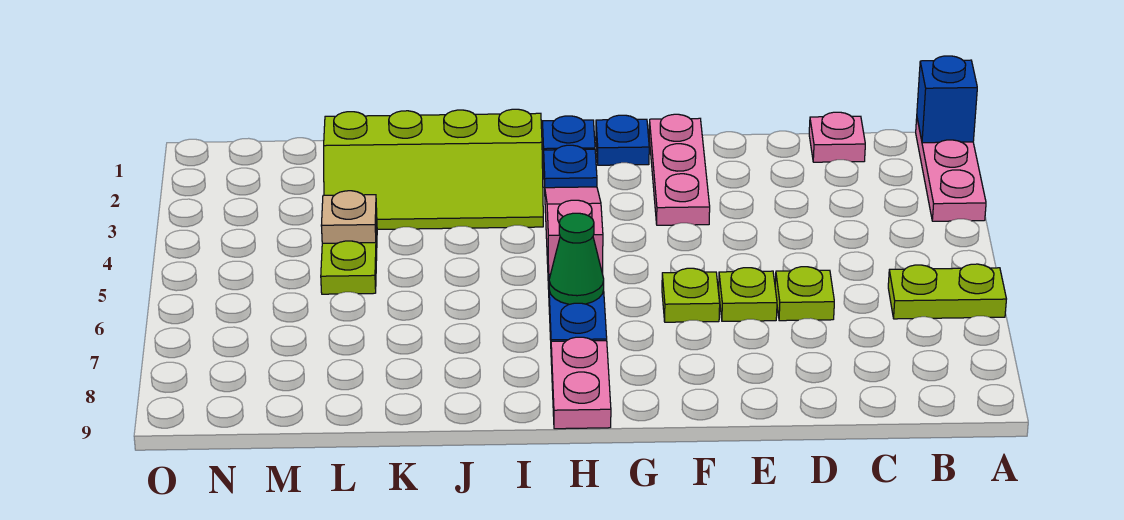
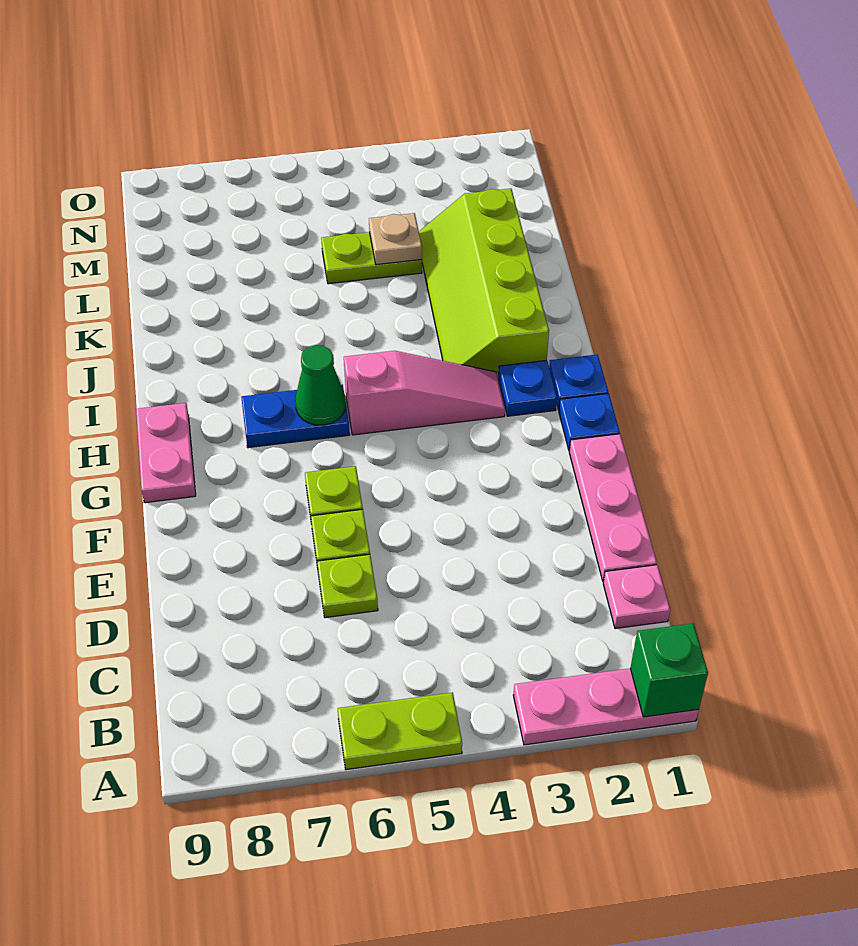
blue brick A1 level 2 -> green brick A1 level 2
lime plate A6:B6 level 1 -> lime plate A5:A6 level 1
pink plate F1:F3 level 1 -> pink plate D1:F1 level 1
pink plate H8:H9 level 1 -> pink plate G9:H9 level 1

